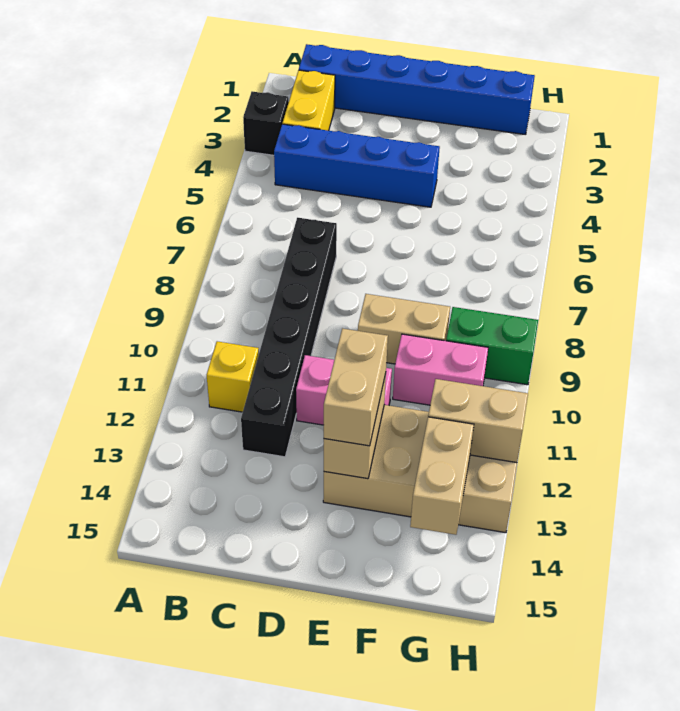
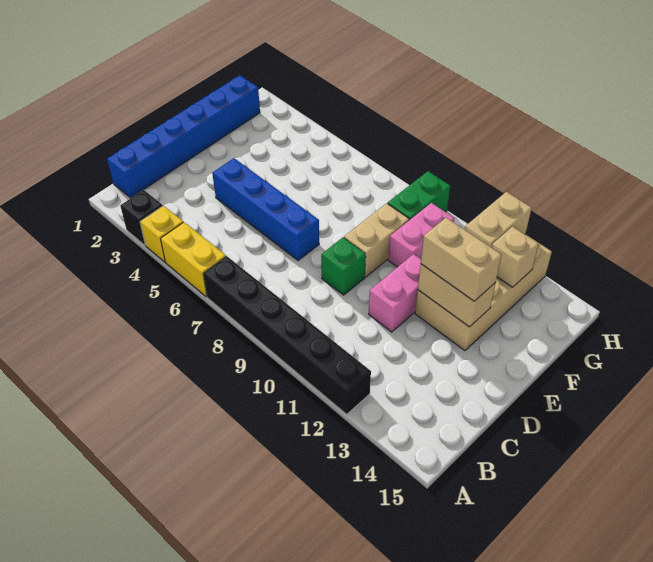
yellow brick B2:B3 level 1 -> yellow brick A5:A6 level 1
blue brick B4:E4 level 1 -> blue brick D4:D7 level 1
yellow brick B11 level 1 -> yellow brick A4 level 1
black brick C7:C12 level 1 -> black brick A7:A12 level 1
none -> green brick D9 level 1
tan brick G13:G14 level 2 -> tan brick G13 level 2

